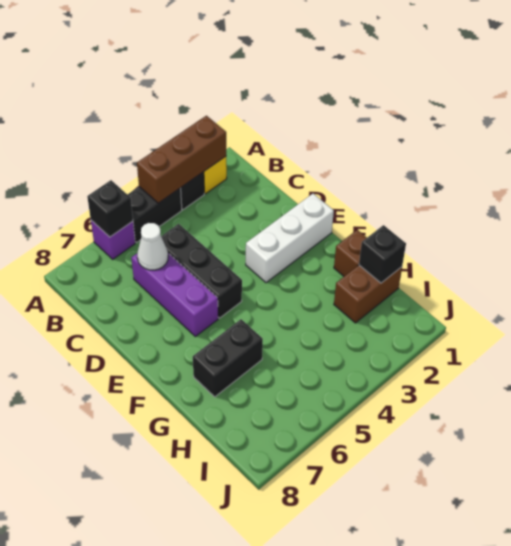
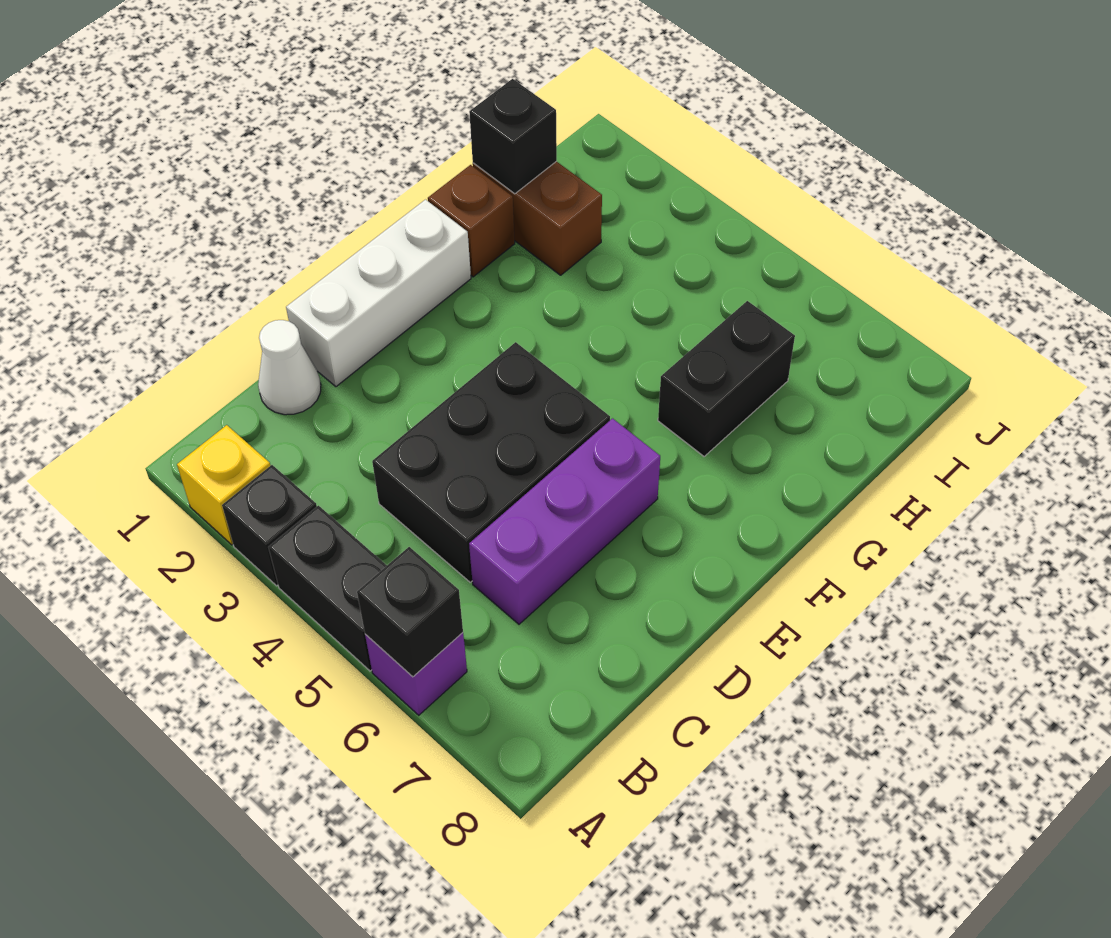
brown brick A2:A4 level 2 -> none
black brick C5:E5 level 1 -> black brick C4:E5 level 1
white cone C6 level 2 -> white cone C1 level 1
white brick E1:E3 level 1 -> white brick D1:F1 level 1
black brick G6:G7 level 1 -> black brick G6:H6 level 1

